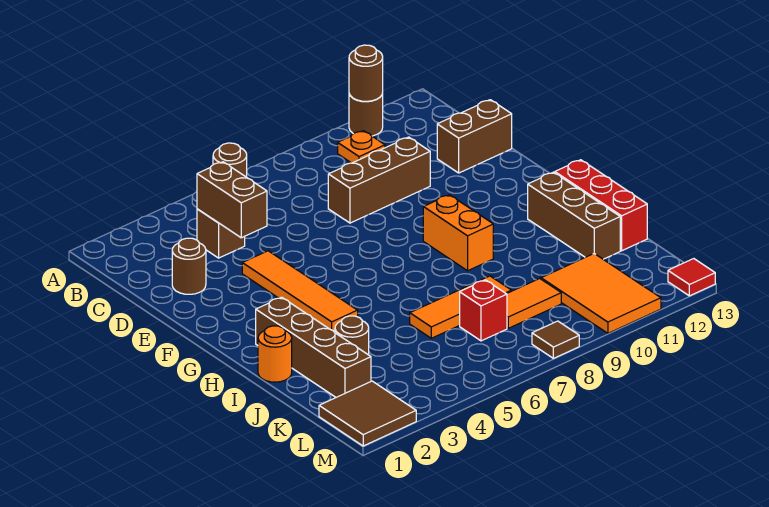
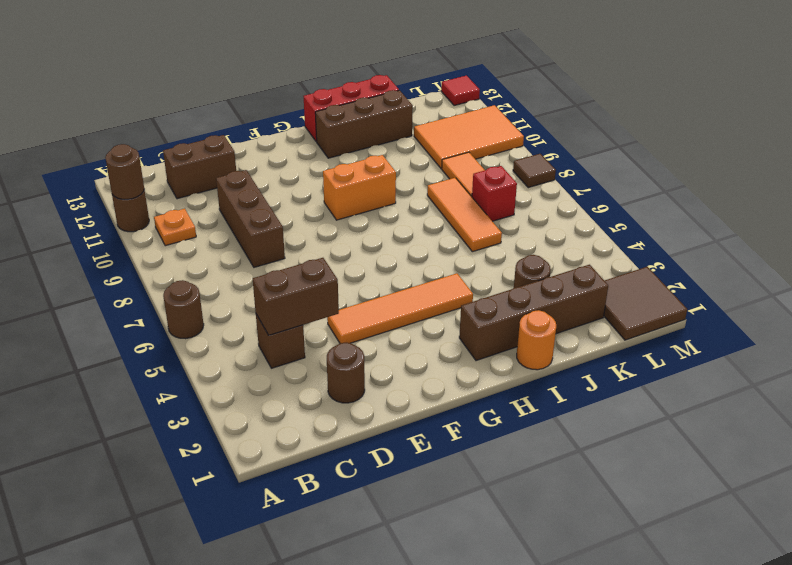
brown brick D12:D13 level 1 -> brown brick C12:D12 level 1

